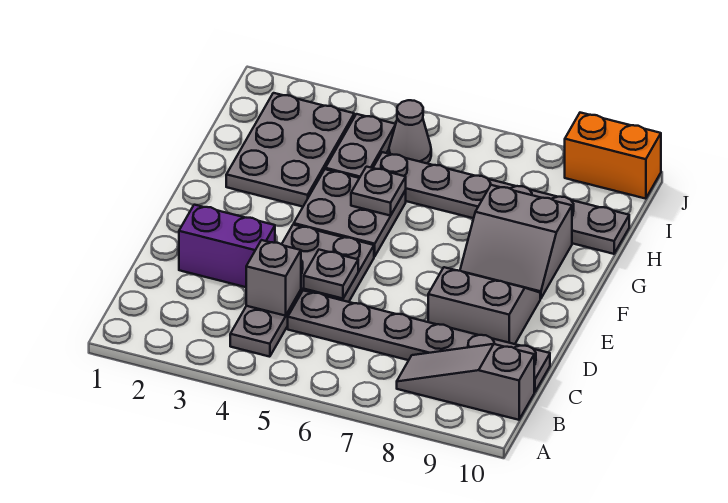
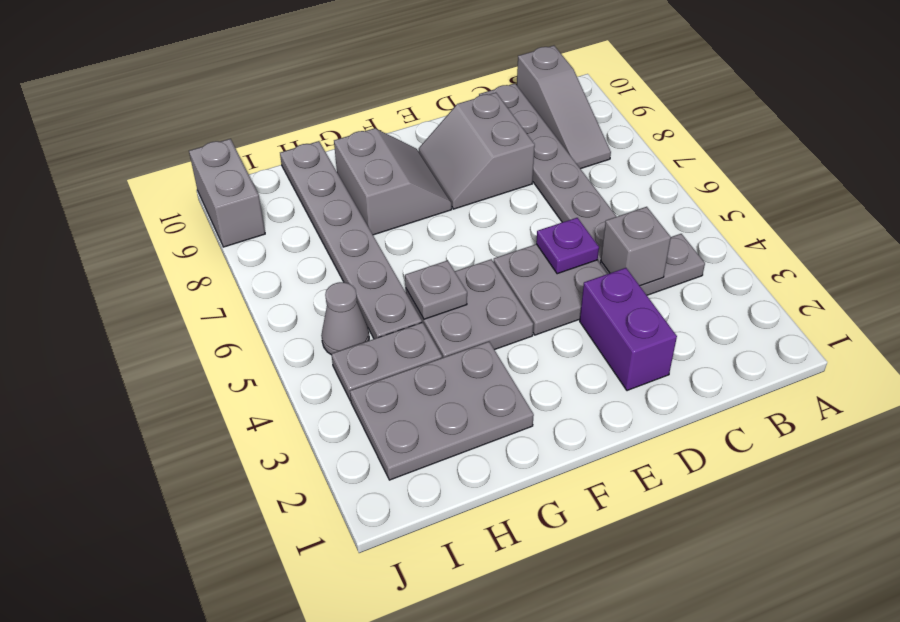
grey plate D5 level 2 -> purple plate D5 level 2
orange brick J9:J10 level 1 -> grey brick J9:J10 level 1

